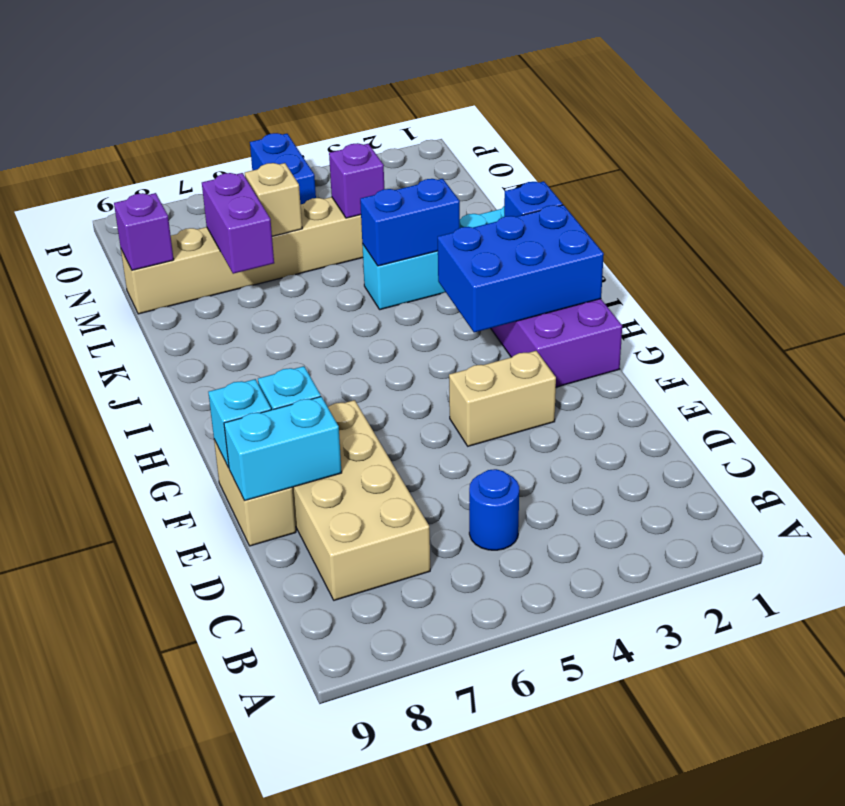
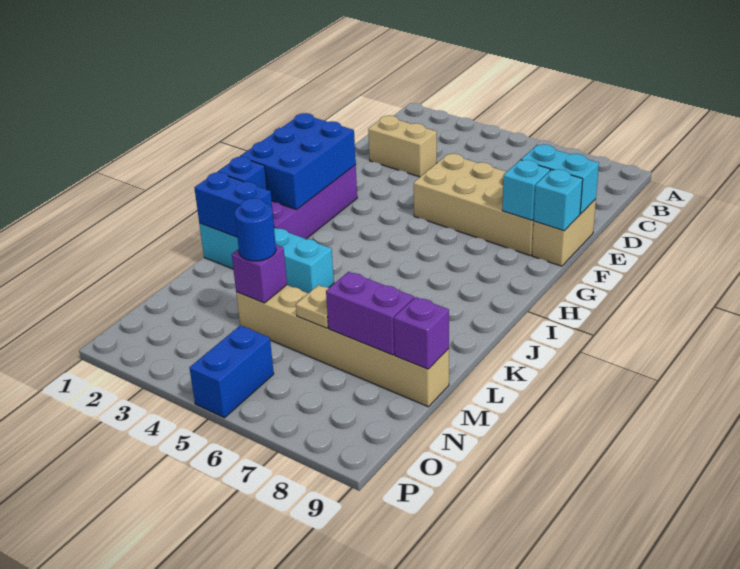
blue round brick C5 level 1 -> blue round brick M4 level 3
tan brick C7:F8 level 1 -> tan brick E5:F8 level 1
tan brick F3:F4 level 1 -> tan brick D2:D3 level 1
blue brick H1:I3 level 2 -> blue brick G1:I2 level 2
blue brick K3:K4 level 2 -> blue brick K1:K2 level 2
purple brick L7:M7 level 2 -> purple brick M7:M8 level 2
tan brick M6 level 2 -> tan plate M6 level 2

